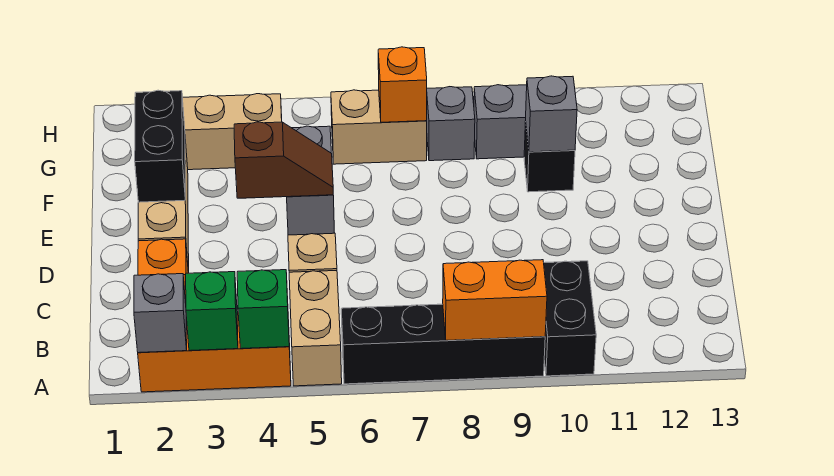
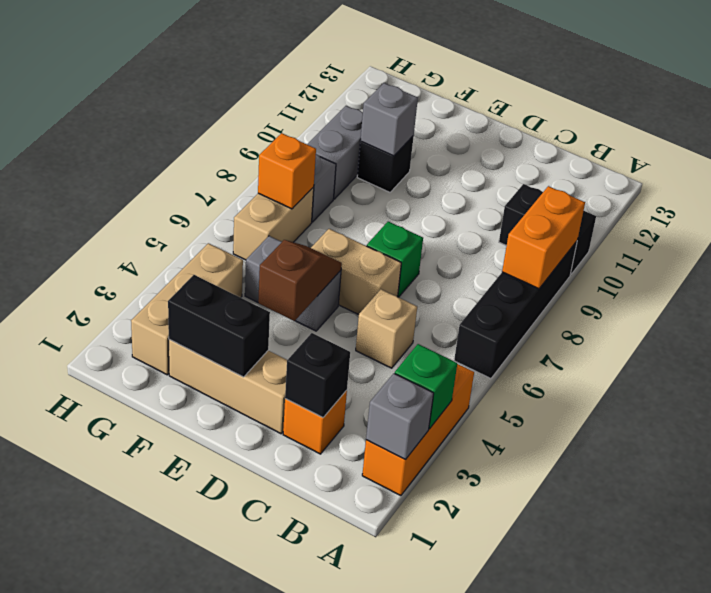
green brick A4 level 2 -> green brick D7 level 1
tan brick A5:B5 level 1 -> tan brick D6:E6 level 1
none -> black brick C2 level 2

